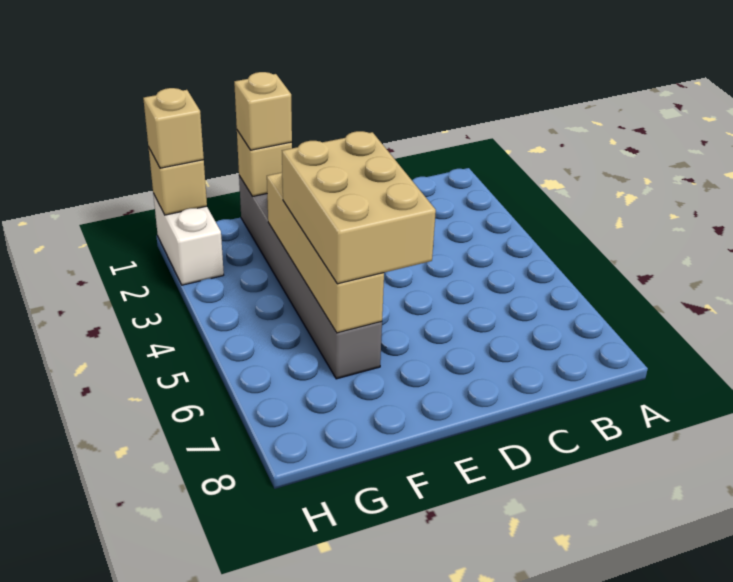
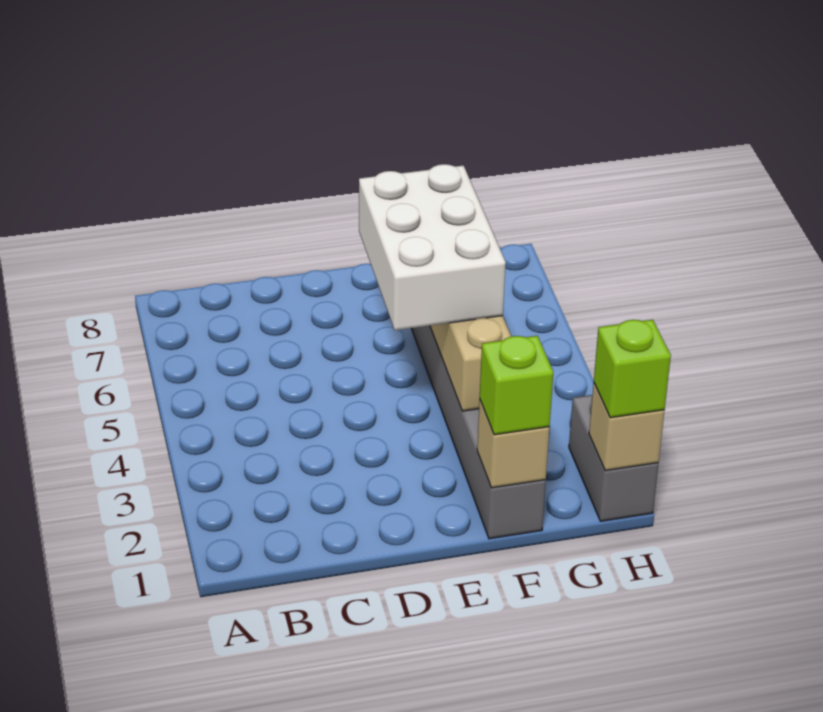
tan brick E4:F6 level 3 -> white brick E4:F6 level 3
tan brick F1 level 3 -> lime brick F1 level 3
white brick H1:H2 level 1 -> grey brick H1:H2 level 1
tan brick H1 level 3 -> lime brick H1 level 3

